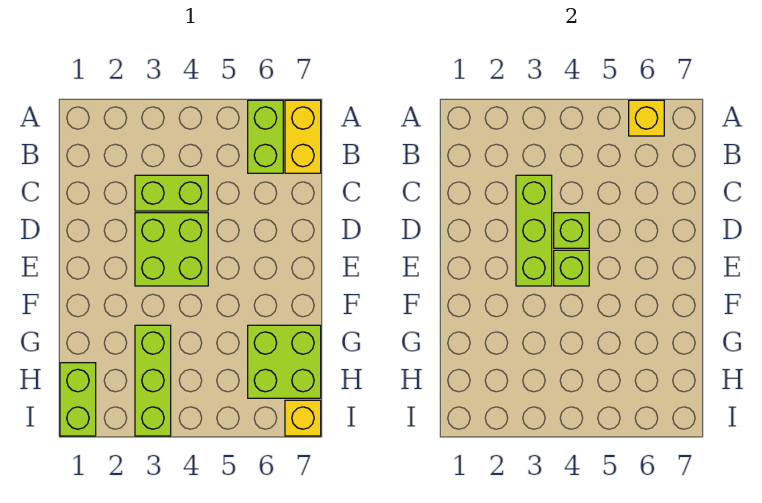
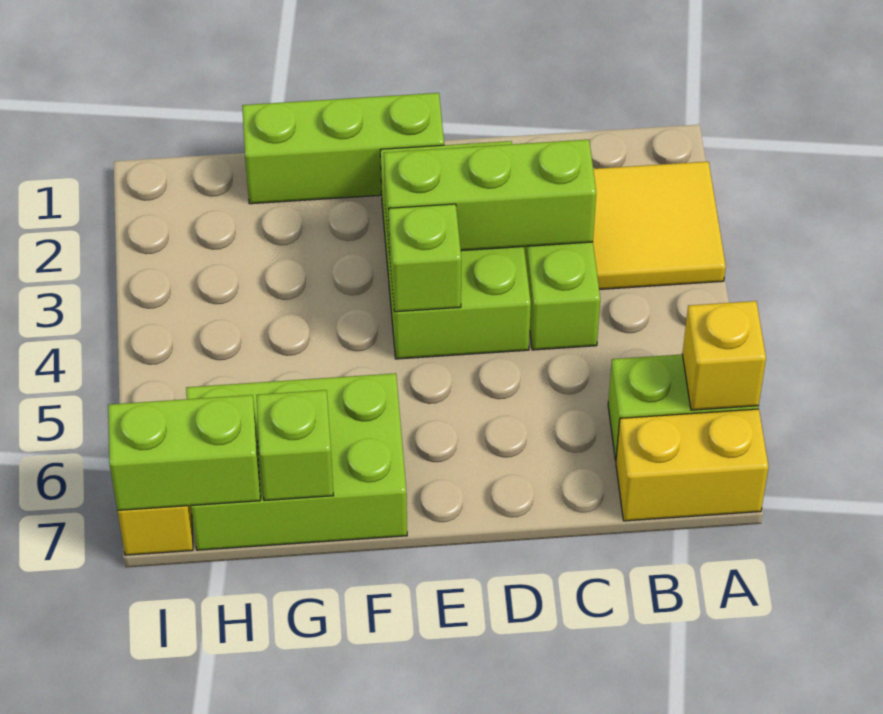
none -> yellow tile A2:B3 level 1
lime brick D3:E4 level 1 -> lime brick D2:E4 level 1
lime brick D4 level 2 -> lime brick G7 level 2
lime brick G3:I3 level 1 -> lime brick E1:G1 level 1
lime brick G6:H7 level 1 -> lime brick F6:H7 level 1
lime brick H1:I1 level 1 -> lime brick H7:I7 level 2

